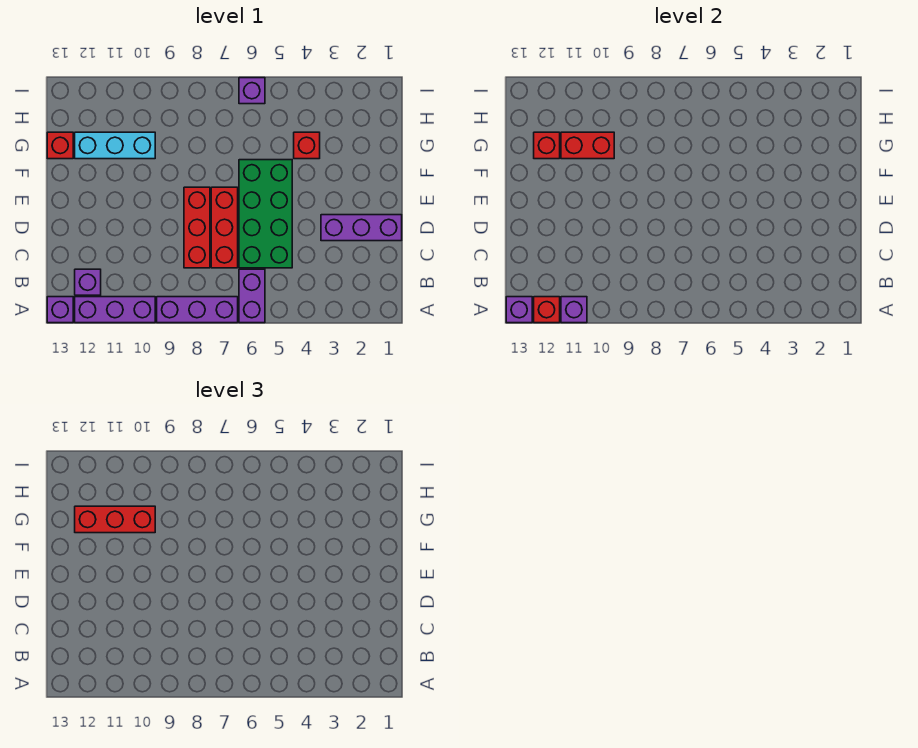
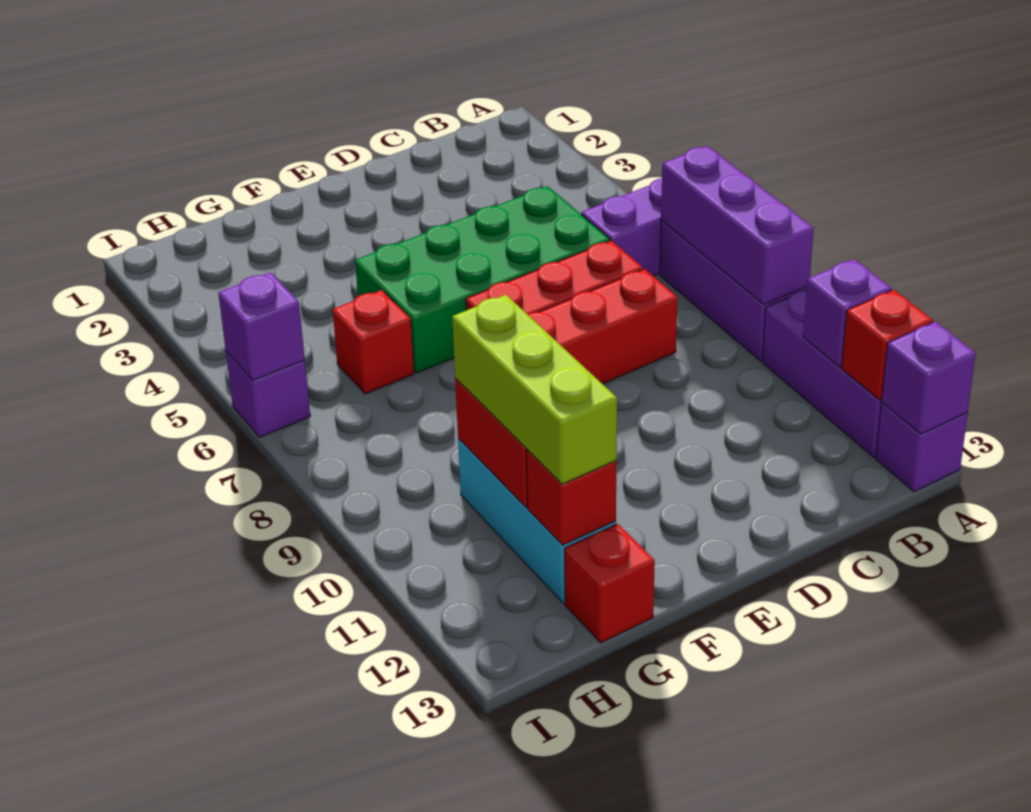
purple brick B12 level 1 -> purple brick I6 level 2
purple brick D1:D3 level 1 -> purple brick A7:A9 level 2
red brick G4 level 1 -> red brick G6 level 1
red brick G10:G12 level 3 -> lime brick G10:G12 level 3

